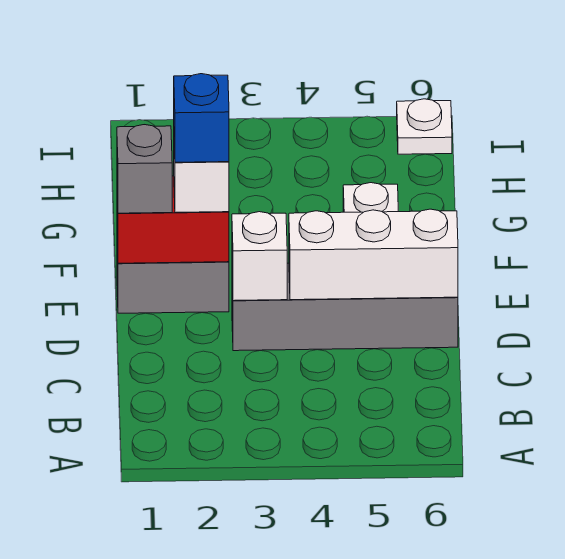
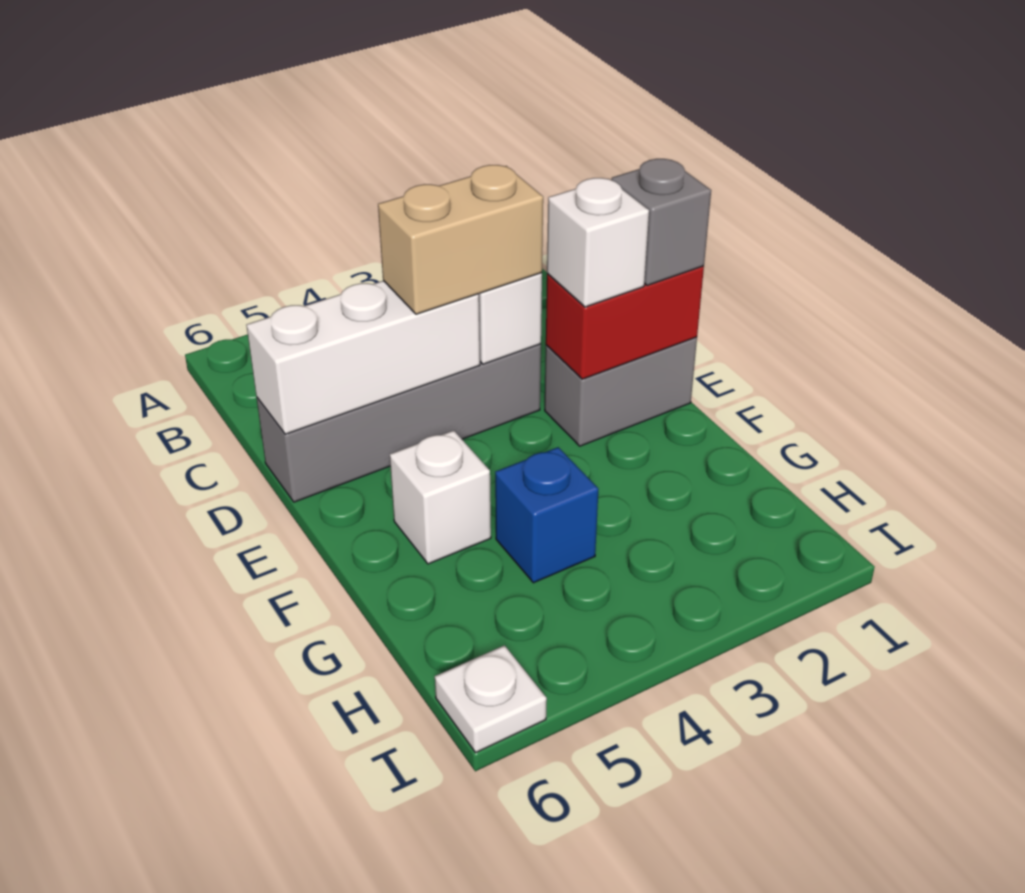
none -> tan brick D3:D4 level 3
blue brick E2 level 4 -> blue brick G4 level 1

